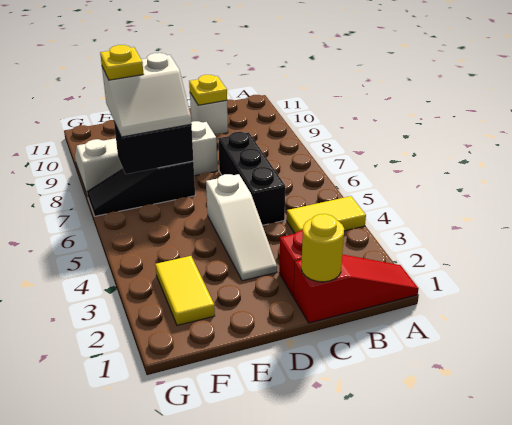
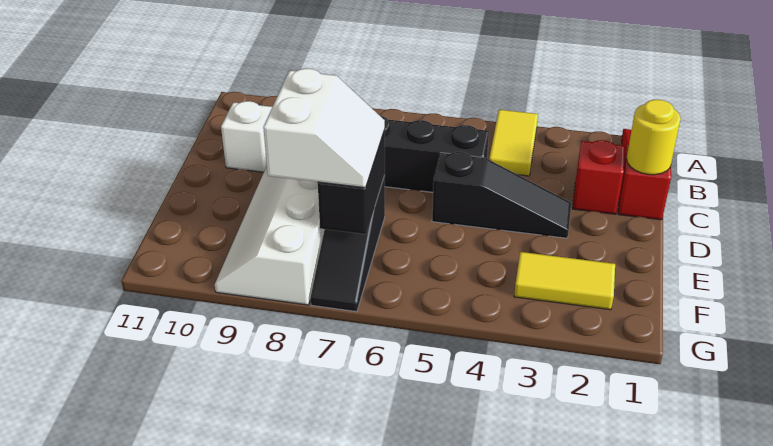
yellow plate C10 level 2 -> none
white slope D3:D5 level 1 top 5 -> black slope D3:D5 level 1 top 5
yellow plate F8 level 4 -> none

